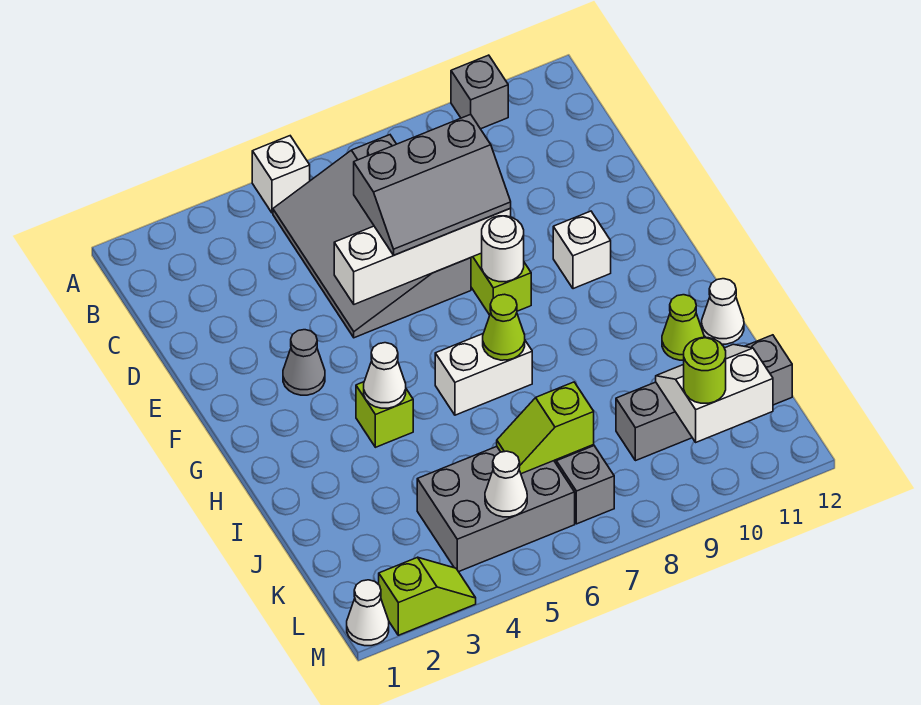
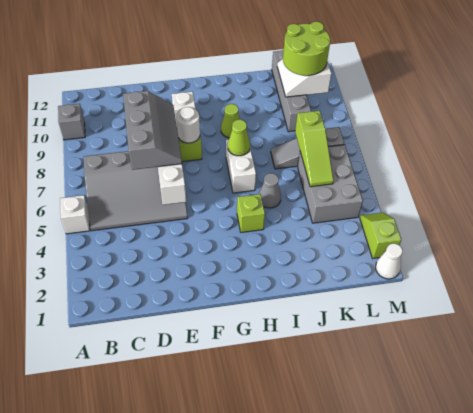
grey cone F3 level 1 -> grey cone I5 level 1
white cone H4 level 2 -> none
lime cone I11 level 1 -> lime cone H9 level 1
white cone I12 level 1 -> none
lime slope K6:K7 level 2 top 7 -> lime slope K5:K7 level 2 top 7
white cone L5 level 2 -> none
lime round brick L10 level 3 -> lime round brick K10:L11 level 3

